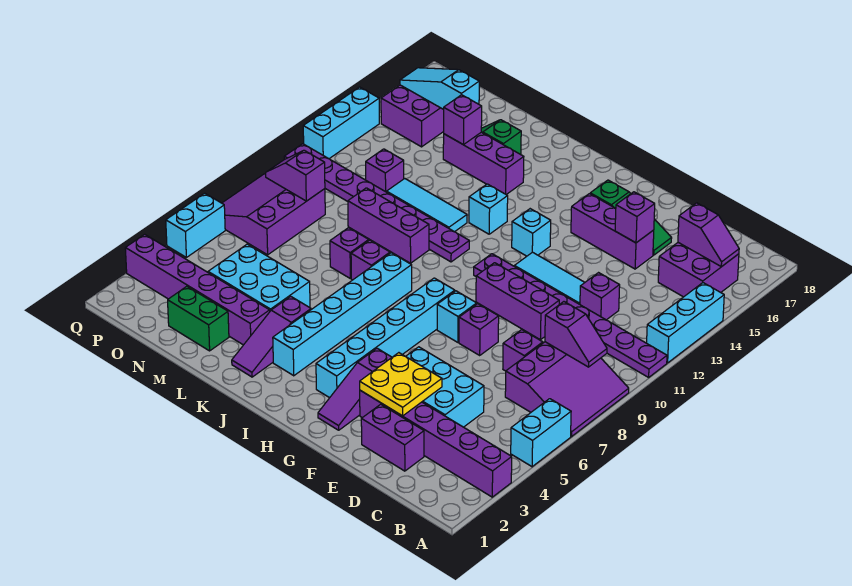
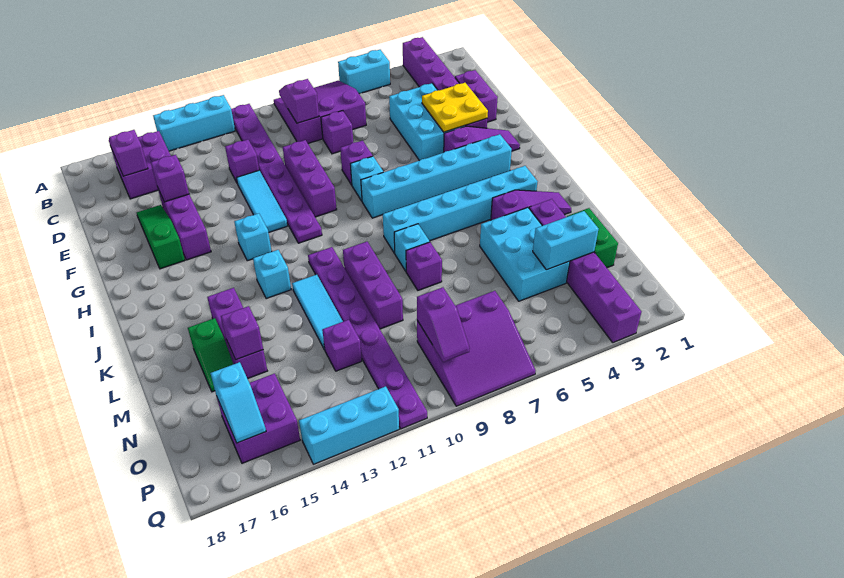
purple brick K8 level 1 -> cyan brick K8 level 1
cyan slope N16:P16 level 2 top N -> cyan slope O16:P16 level 2 top O
cyan brick Q5:Q6 level 1 -> cyan brick N3:N4 level 2

